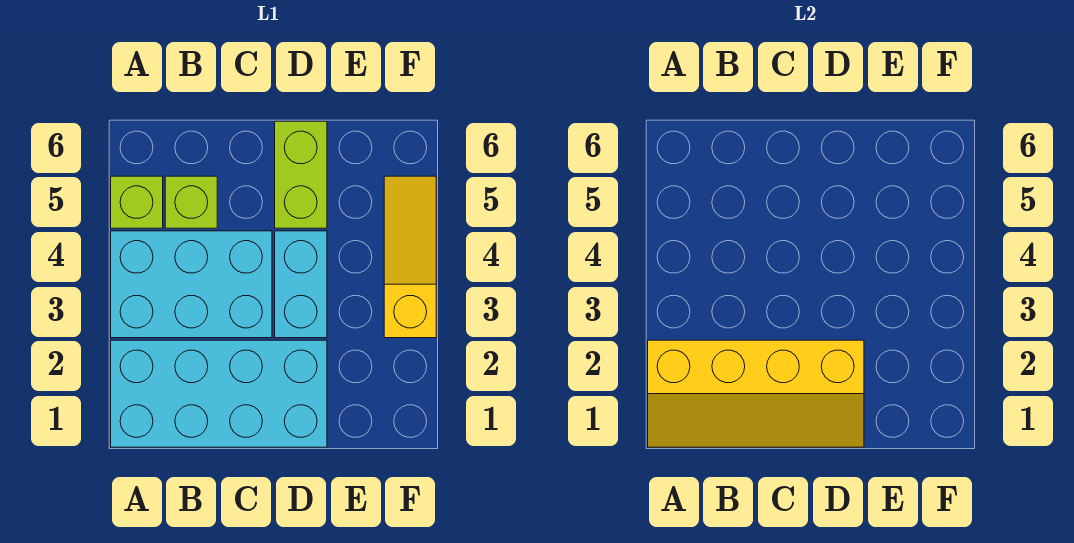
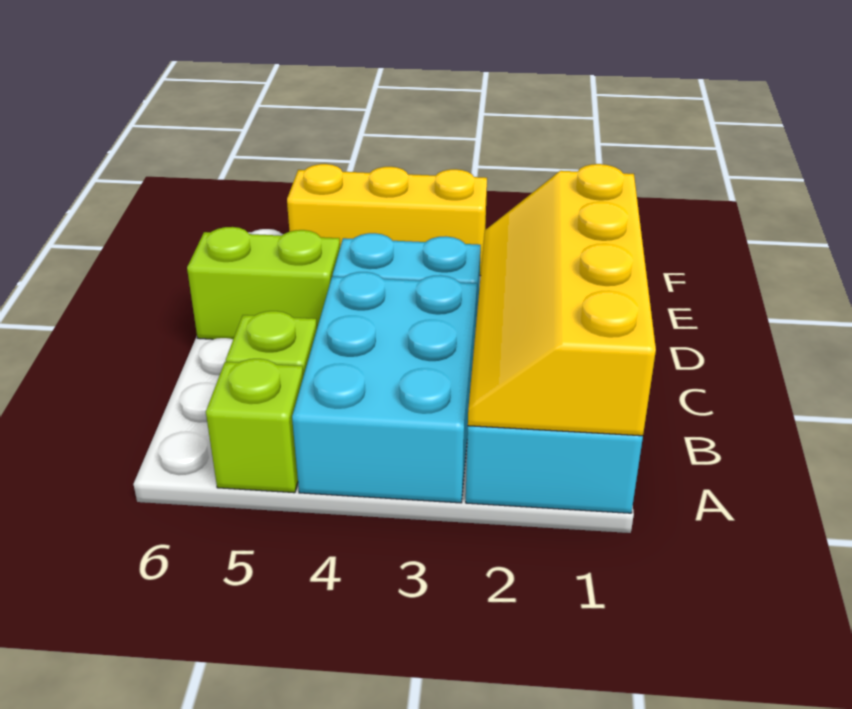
yellow slope A1:D2 level 2 top 2 -> yellow slope A1:D2 level 2 top 1
yellow slope F3:F5 level 1 top 3 -> yellow brick F3:F5 level 1

